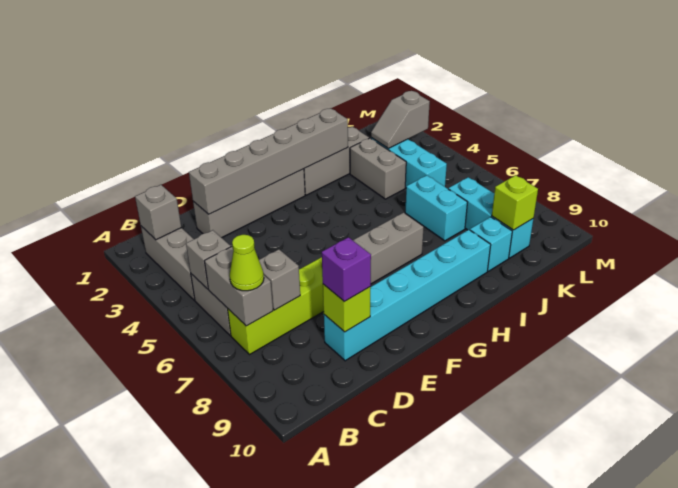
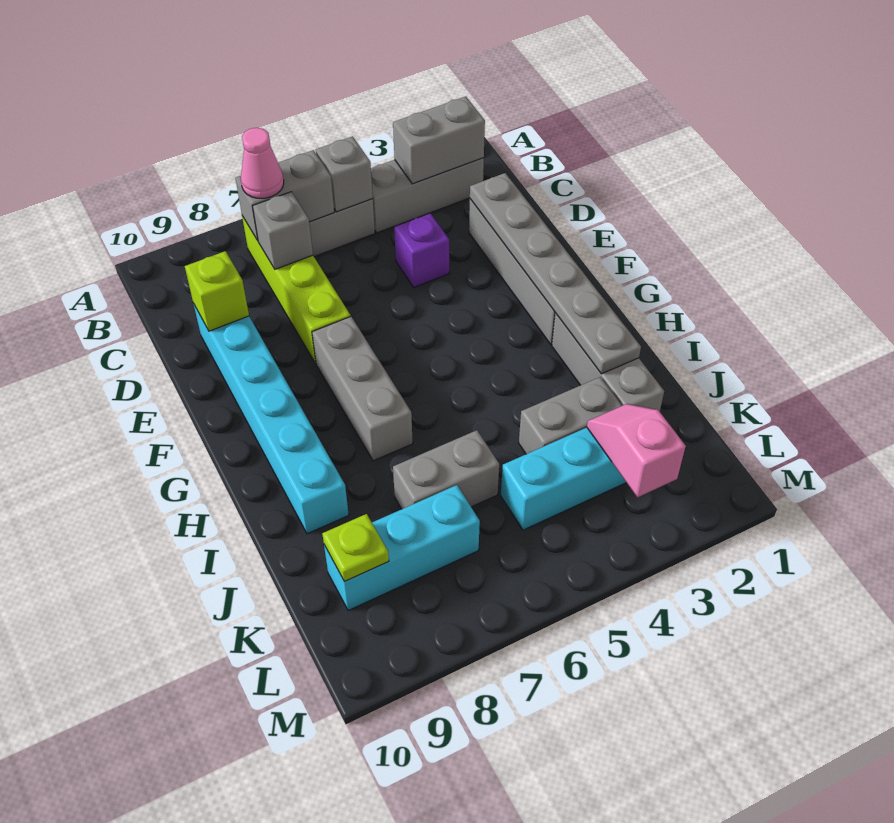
grey brick B2 level 2 -> grey brick B2:B3 level 2
lime cone B7 level 3 -> pink cone B7 level 3
grey brick D2:I2 level 2 -> grey plate D2:I2 level 2
purple brick D9 level 3 -> purple brick D4 level 1
cyan brick J6:J7 level 1 -> grey brick J6:J7 level 1
cyan brick J9 level 1 -> none
grey slope K3:L3 level 2 top L -> pink slope K3:L3 level 2 top L
lime brick K9 level 2 -> lime plate K9 level 2

